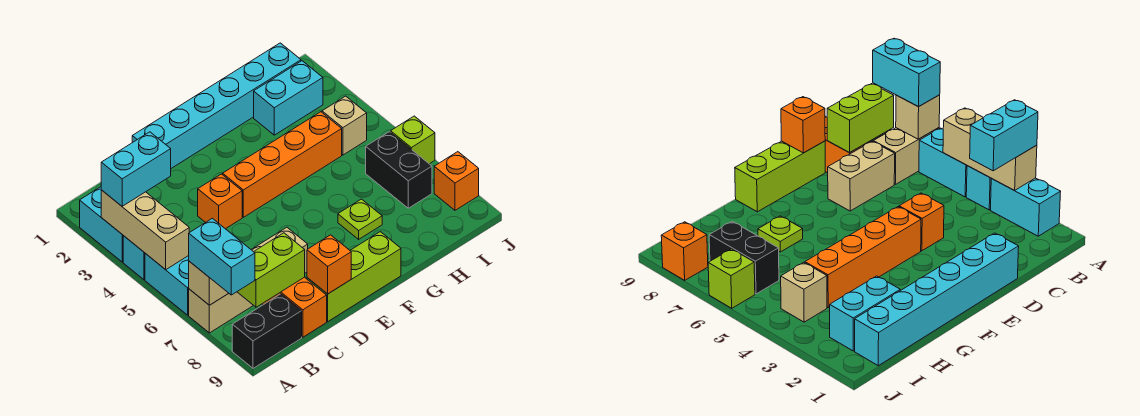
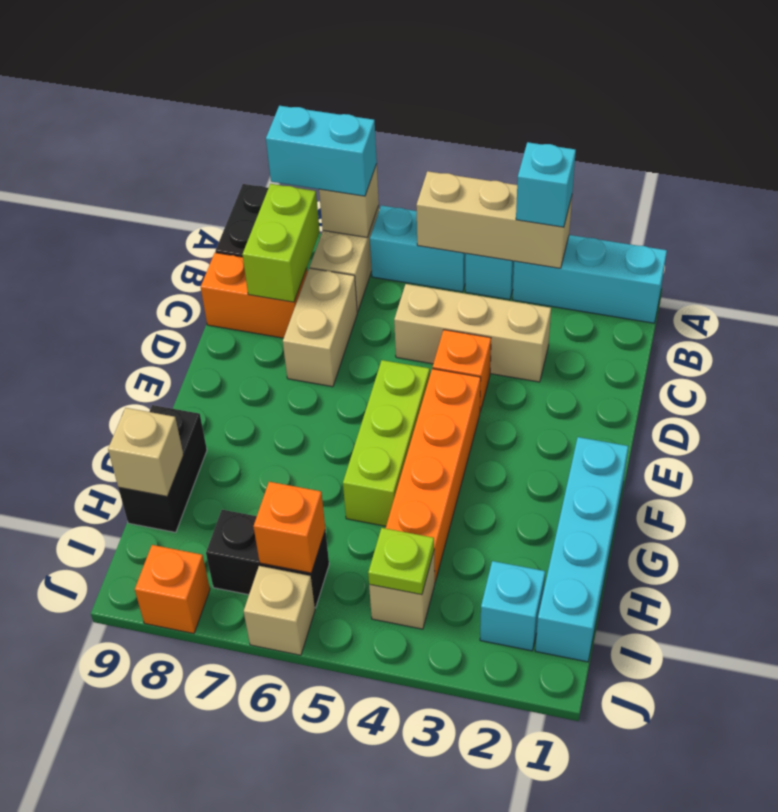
cyan brick A2:A3 level 1 -> cyan brick A1:A3 level 1
cyan brick A3:B3 level 3 -> cyan brick A3 level 3
none -> tan brick C3:C5 level 1
cyan brick D1:I1 level 1 -> cyan brick F1:I1 level 1
lime brick D9:F9 level 1 -> lime brick E5:G5 level 1
orange brick D9 level 2 -> orange brick I6 level 2
lime plate G7 level 1 -> lime plate I4 level 2
none -> black brick G9:H9 level 1
cyan brick H2:I2 level 1 -> cyan brick I2 level 1
none -> tan brick H9 level 2
lime brick J6 level 1 -> tan brick J6 level 1

